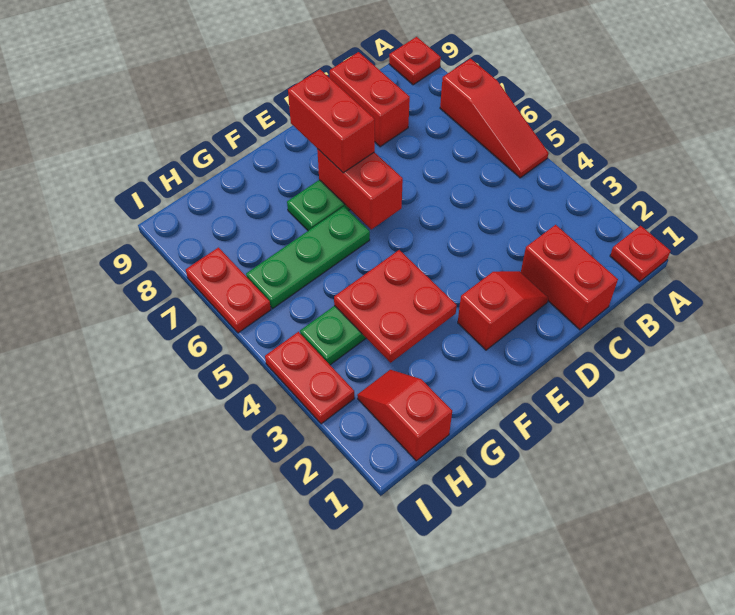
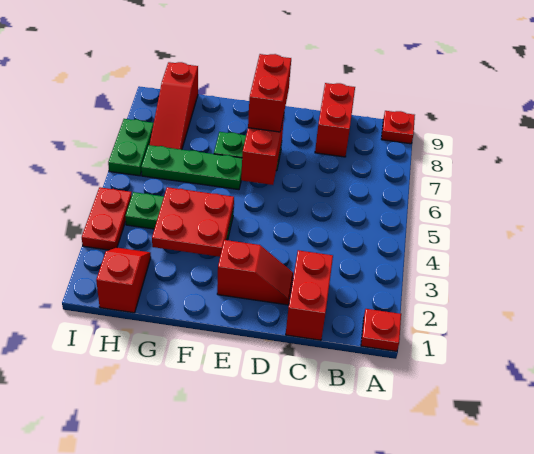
red slope A5:A7 level 1 top 7 -> red slope H7:H9 level 1 top 9
red plate I6:I7 level 1 -> green plate I6:I7 level 1

